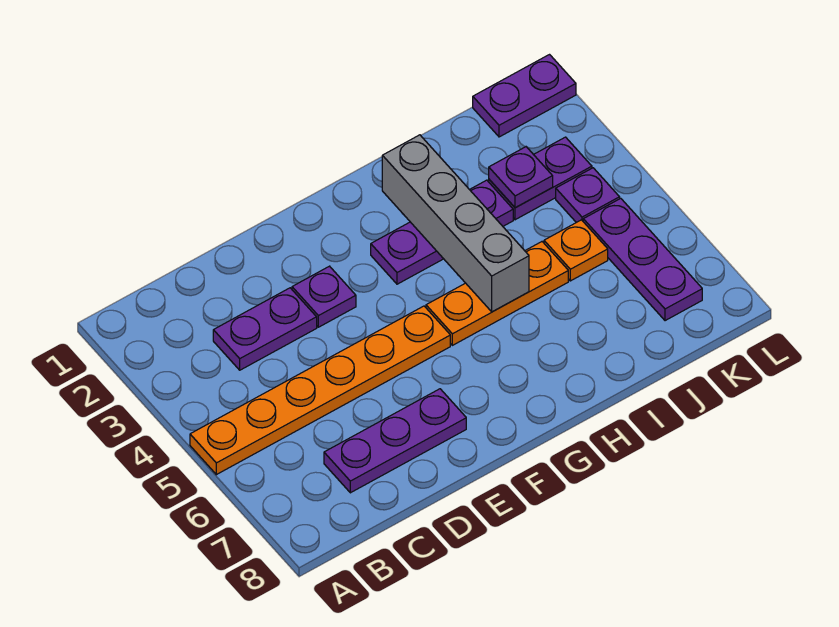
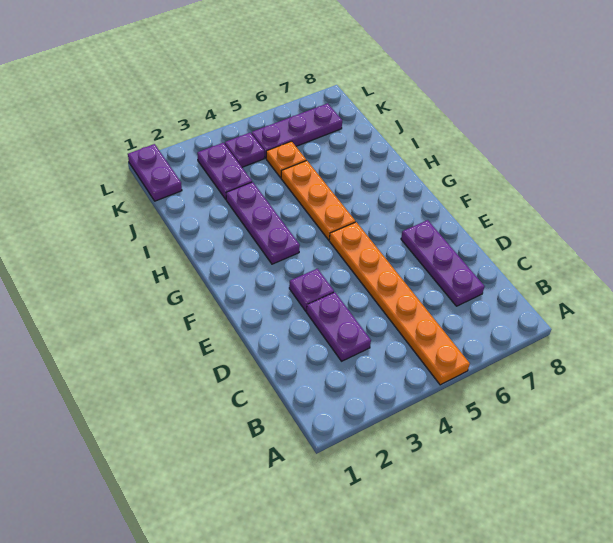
grey brick H2:H5 level 2 -> none
purple plate J3 level 2 -> none

